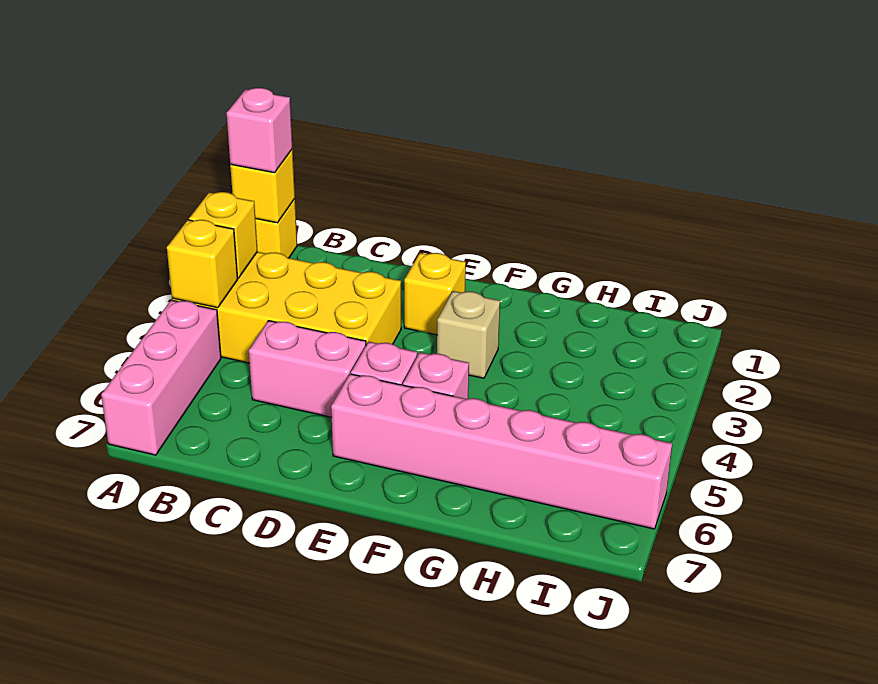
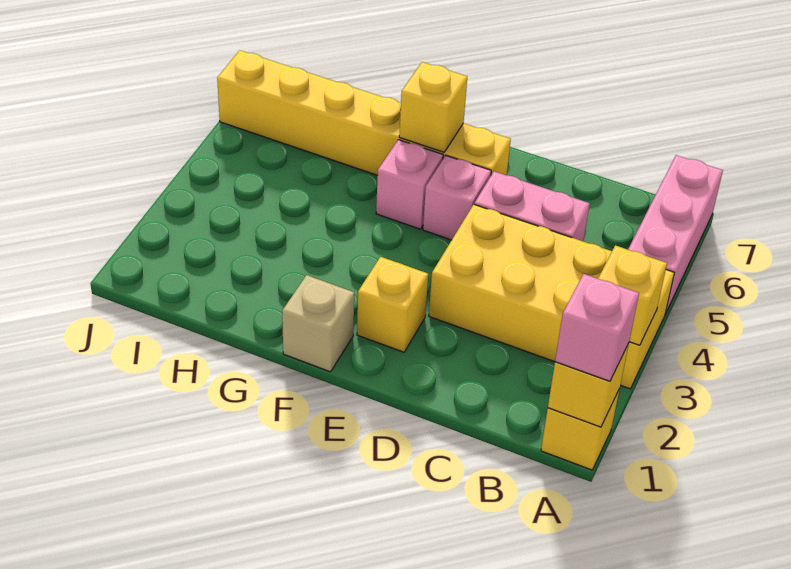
yellow brick A4 level 2 -> yellow brick F6 level 2
pink brick E6:J6 level 1 -> yellow brick E6:J6 level 1
tan brick F3 level 1 -> tan brick F1 level 1

